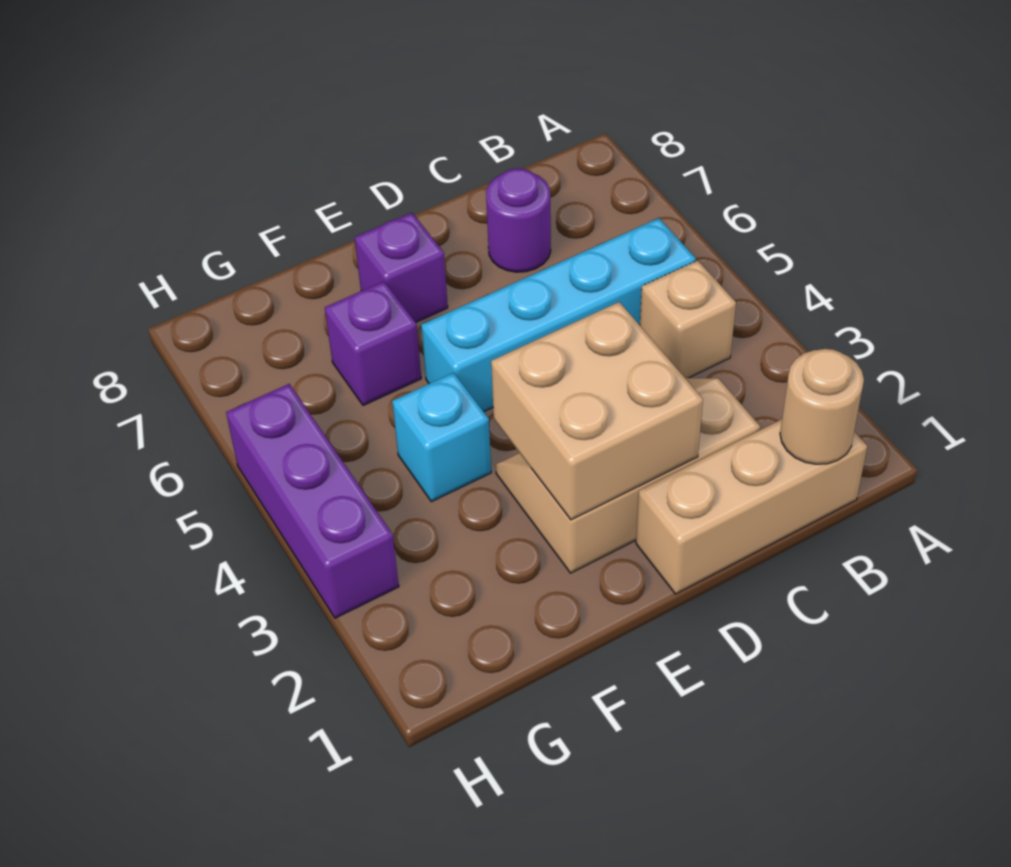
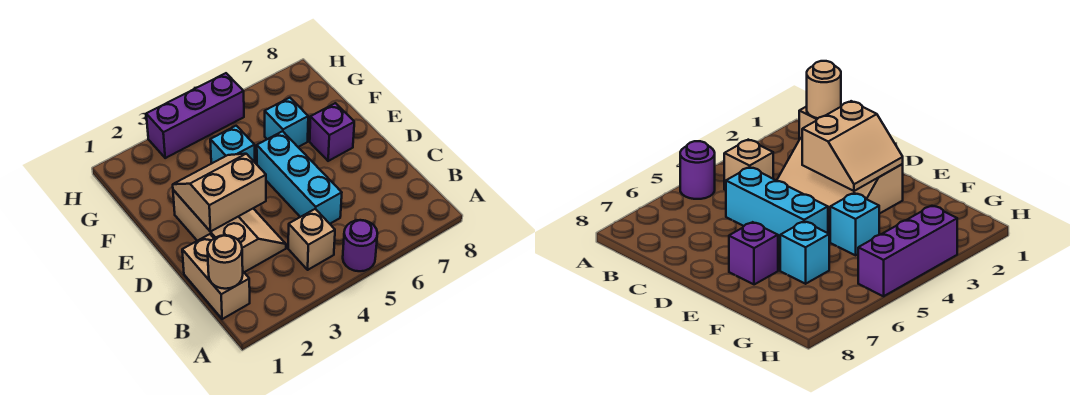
tan brick B1:D1 level 1 -> tan brick B1:C1 level 1
cyan brick B5:E5 level 1 -> cyan brick C5:E5 level 1
purple round brick C7 level 1 -> purple round brick A5 level 1
tan brick D2:E3 level 2 -> tan slope D2:E3 level 2 top D
purple brick F6 level 1 -> cyan brick F6 level 1

